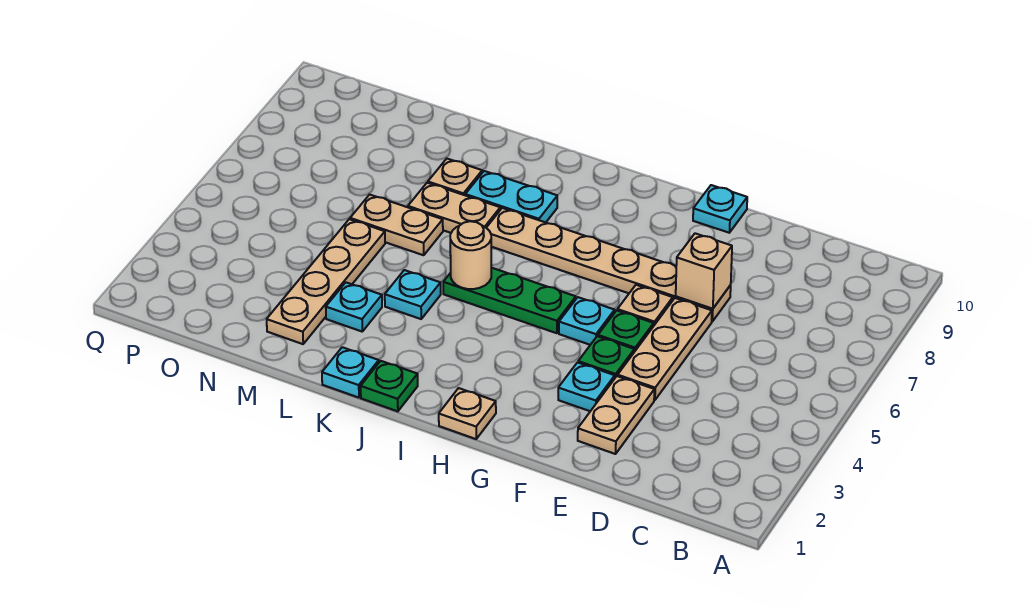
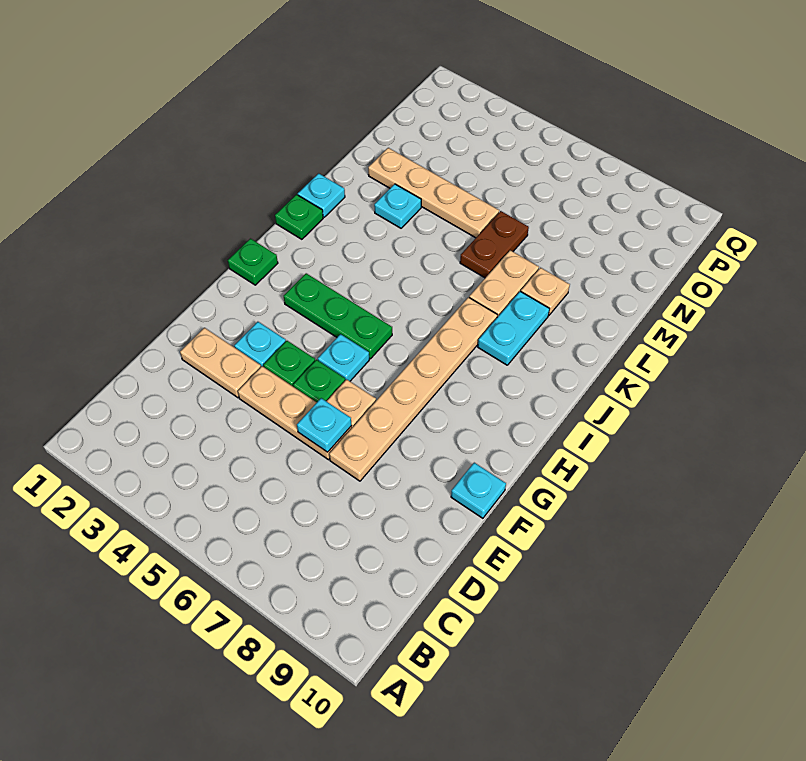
tan brick E7 level 2 -> none
tan plate H1 level 1 -> green plate H1 level 1
green plate H5:J5 level 1 -> green plate H3:H5 level 1
tan round brick J5 level 2 -> none
cyan plate K4 level 1 -> cyan plate E6 level 2
tan plate L6:M6 level 1 -> brown plate L6:M6 level 1

